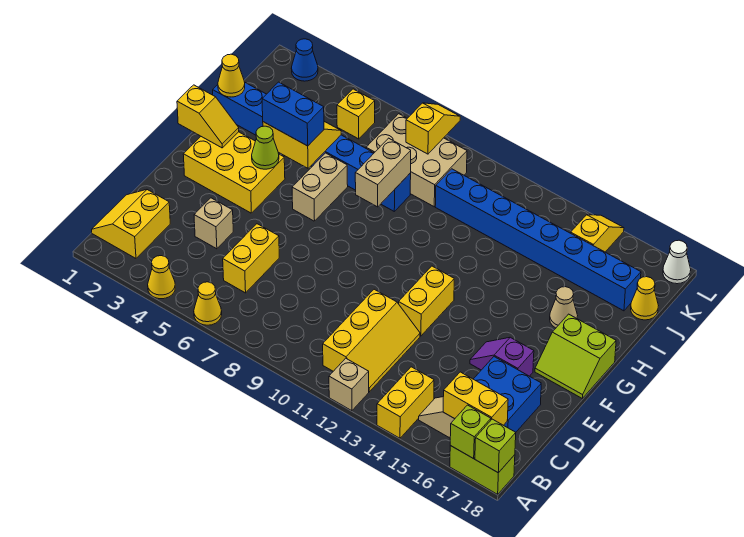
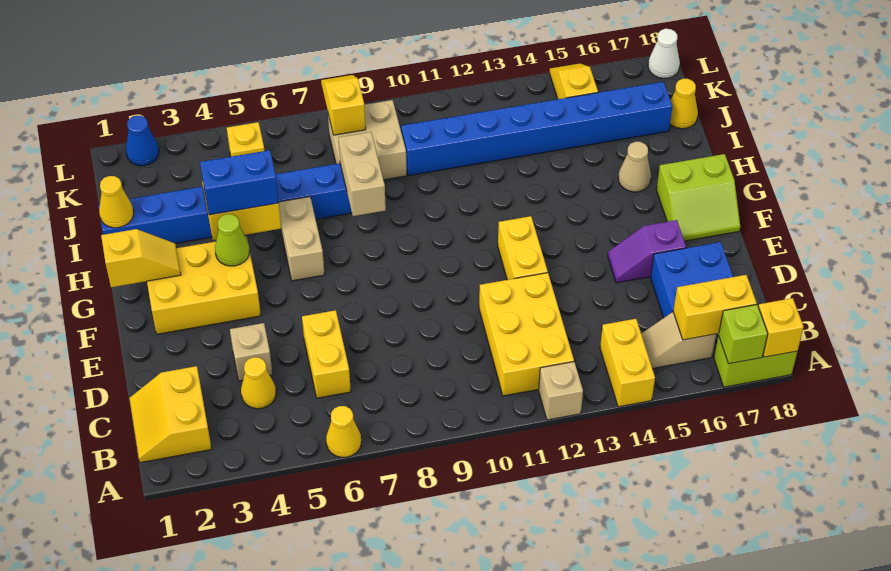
yellow cone A4 level 1 -> yellow cone C4 level 1
lime brick A18 level 2 -> yellow brick A18 level 2
yellow slope B11:D12 level 1 top 11 -> yellow brick B11:D12 level 1
tan brick J7:K9 level 1 -> tan brick J8:K9 level 1

